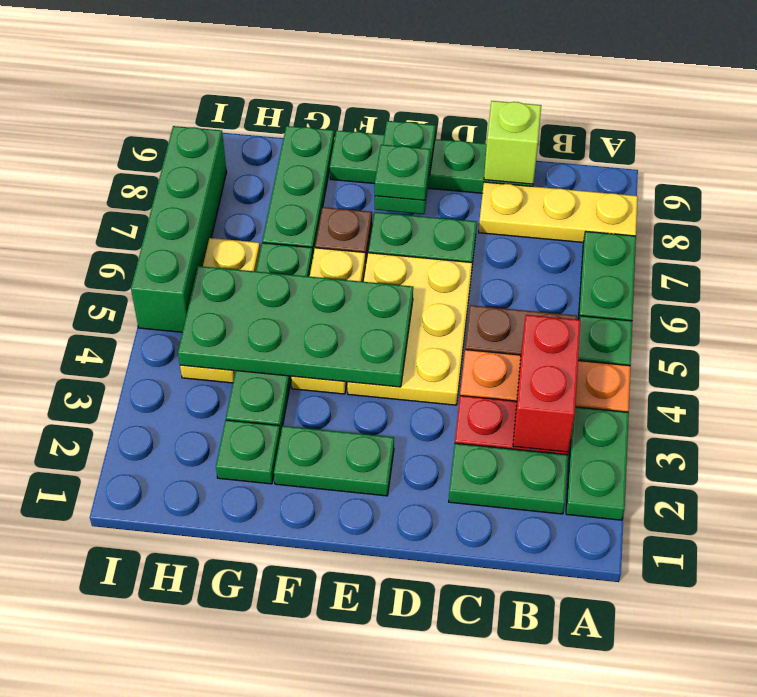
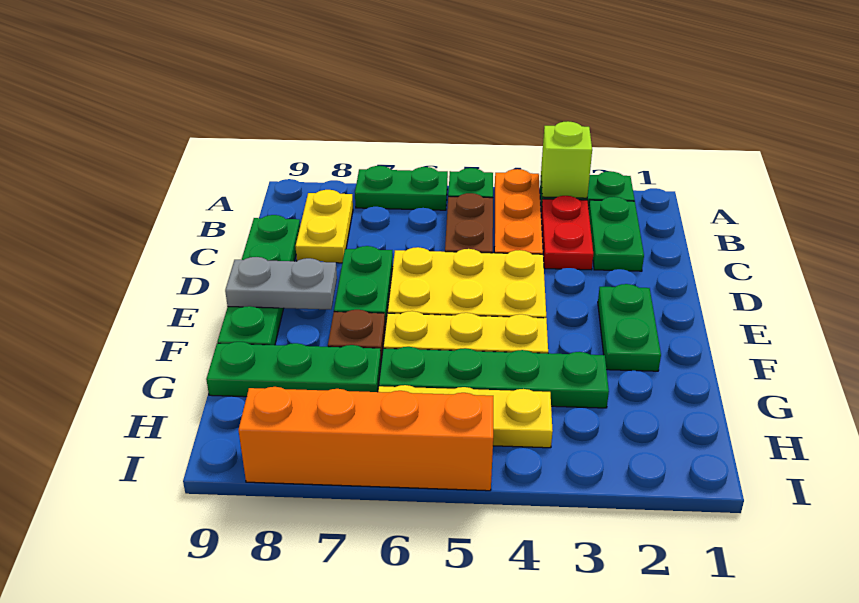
yellow plate A8:C8 level 1 -> yellow plate B8:C8 level 1
red brick B3:B4 level 2 -> none
lime brick C9 level 2 -> lime brick A3 level 2
green plate E4:H5 level 2 -> none
green plate E8:E9 level 2 -> grey plate E8:E9 level 2
green plate E8 level 3 -> none
green plate G2 level 1 -> none
green brick I5:I8 level 1 -> orange brick I5:I8 level 1

